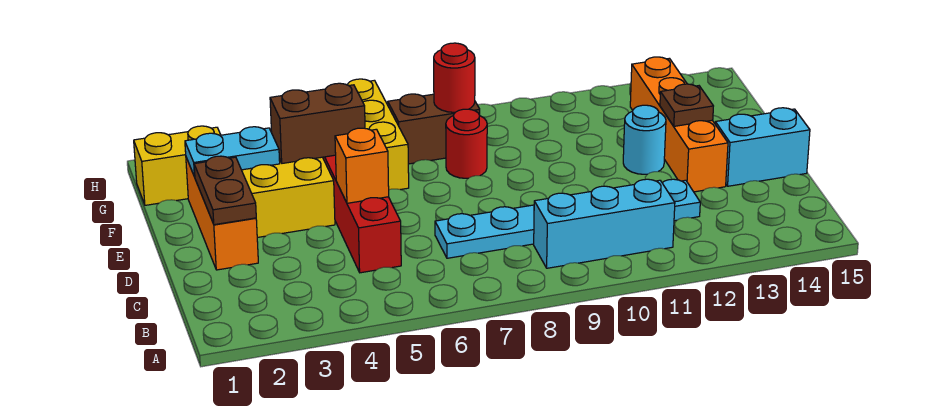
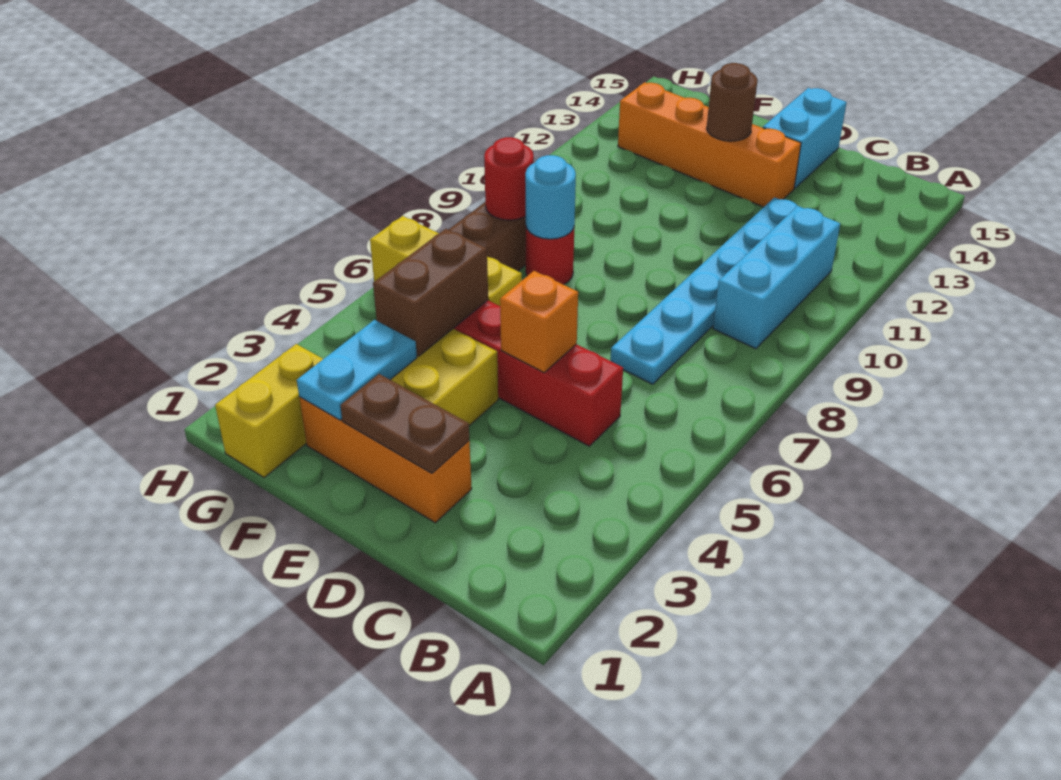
cyan round brick E12 level 1 -> cyan round brick F8 level 2
brown plate E13 level 2 -> brown round brick E13 level 2

